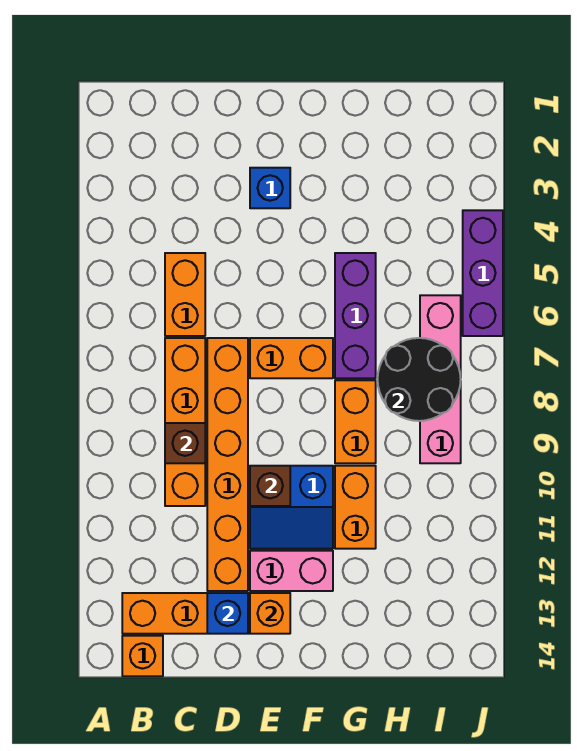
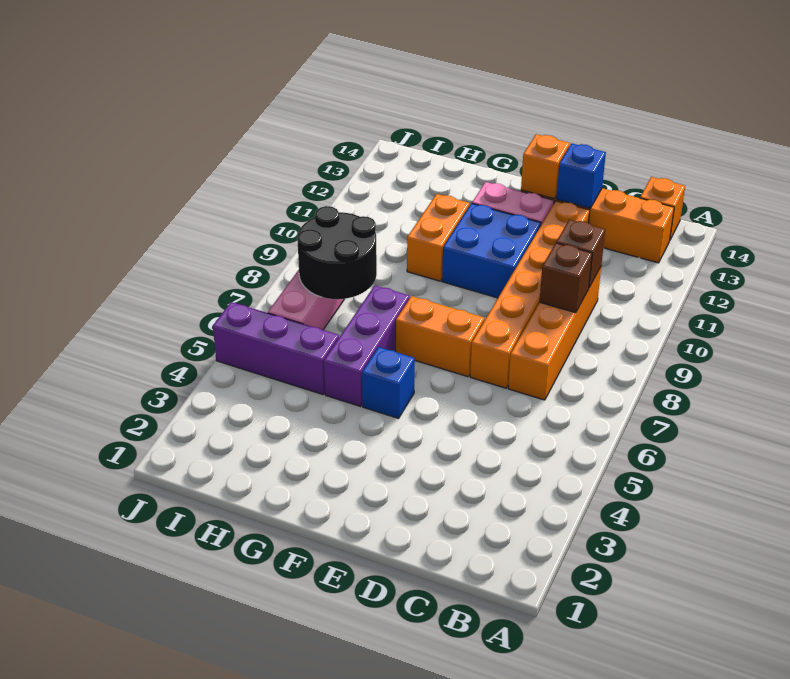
orange brick C5:C6 level 1 -> none
blue brick E3 level 1 -> blue brick F5 level 1
blue slope E10:F11 level 1 top 10 -> blue brick E10:F11 level 1
brown brick E10 level 2 -> brown brick C10 level 2
orange brick G8:G9 level 1 -> none
purple brick J4:J6 level 1 -> purple brick H5:J5 level 1

